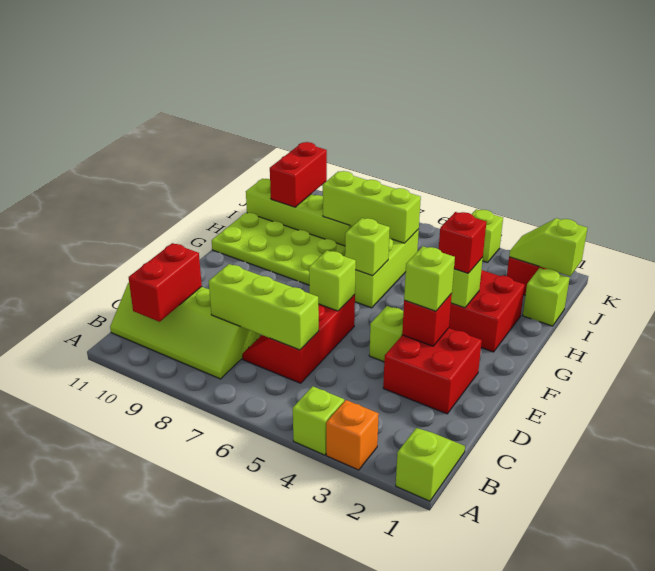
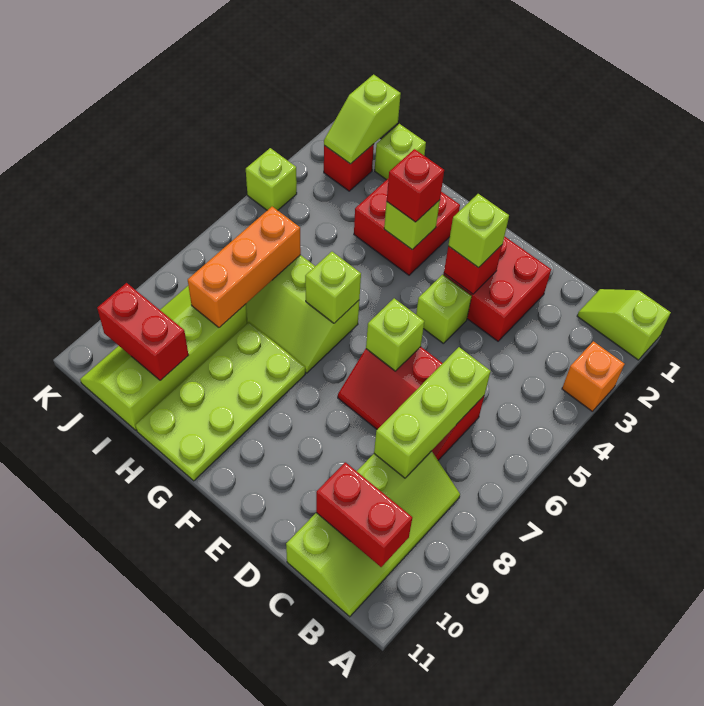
lime brick A4 level 1 -> none
lime brick I6:I8 level 2 -> orange brick I6:I8 level 2

